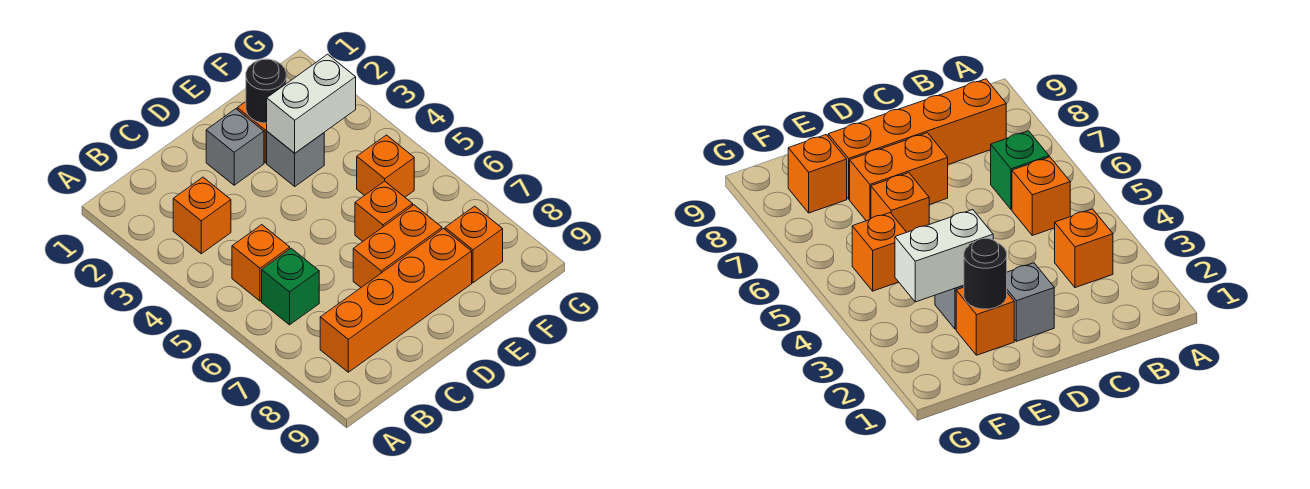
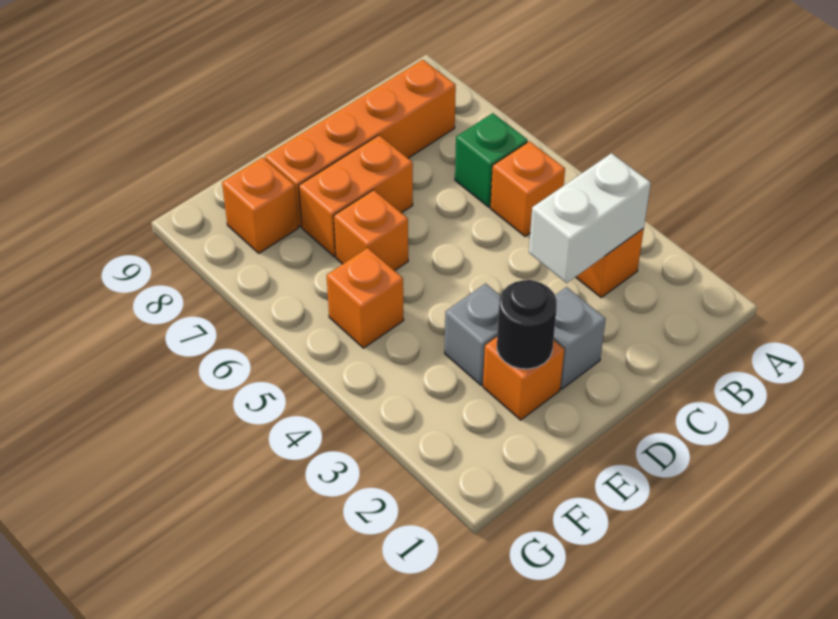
white brick E3:F3 level 2 -> white brick B3:C3 level 2

